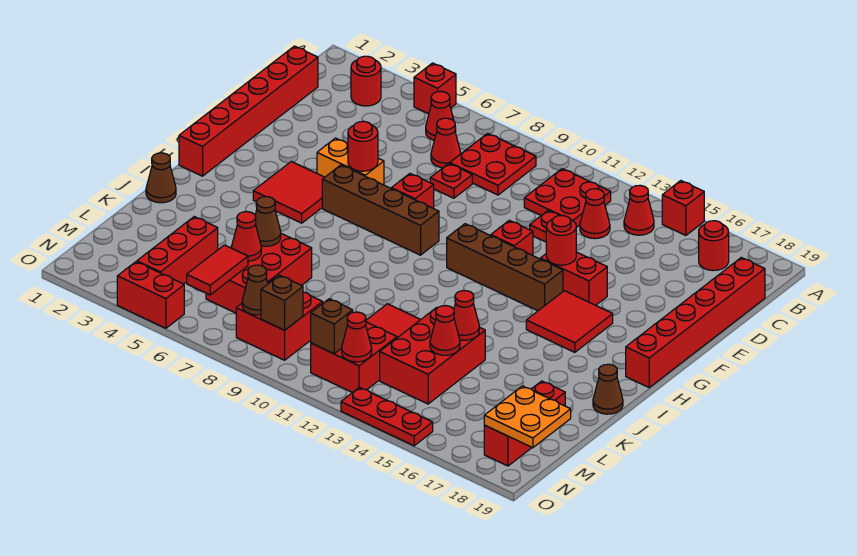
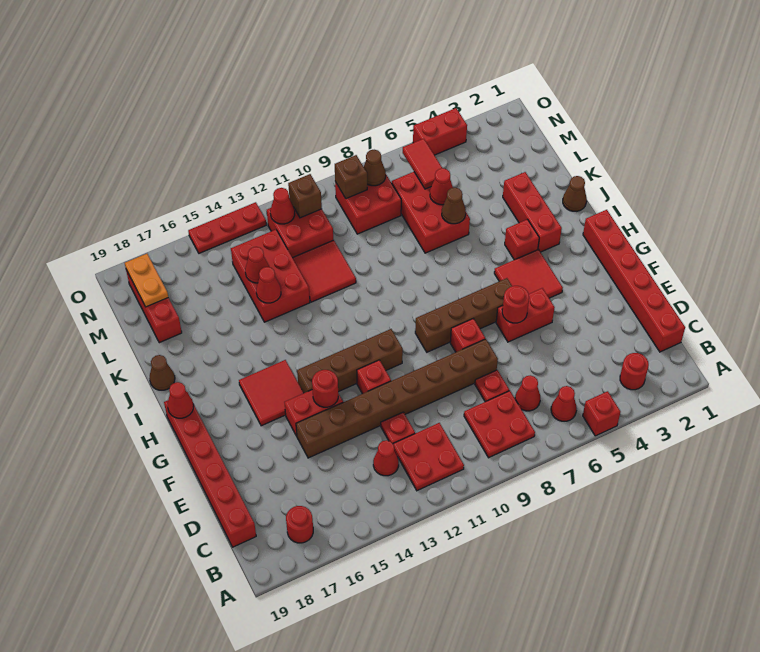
red brick A15 level 1 -> red brick I4 level 1
red cone B14 level 1 -> red cone H19 level 2
none -> brown brick E8:E15 level 1
orange brick F5:F6 level 1 -> red brick F5:F6 level 1
red brick L4:N4 level 1 -> red brick I3:K3 level 1
orange plate M18:N19 level 2 -> orange plate M18:N18 level 2

